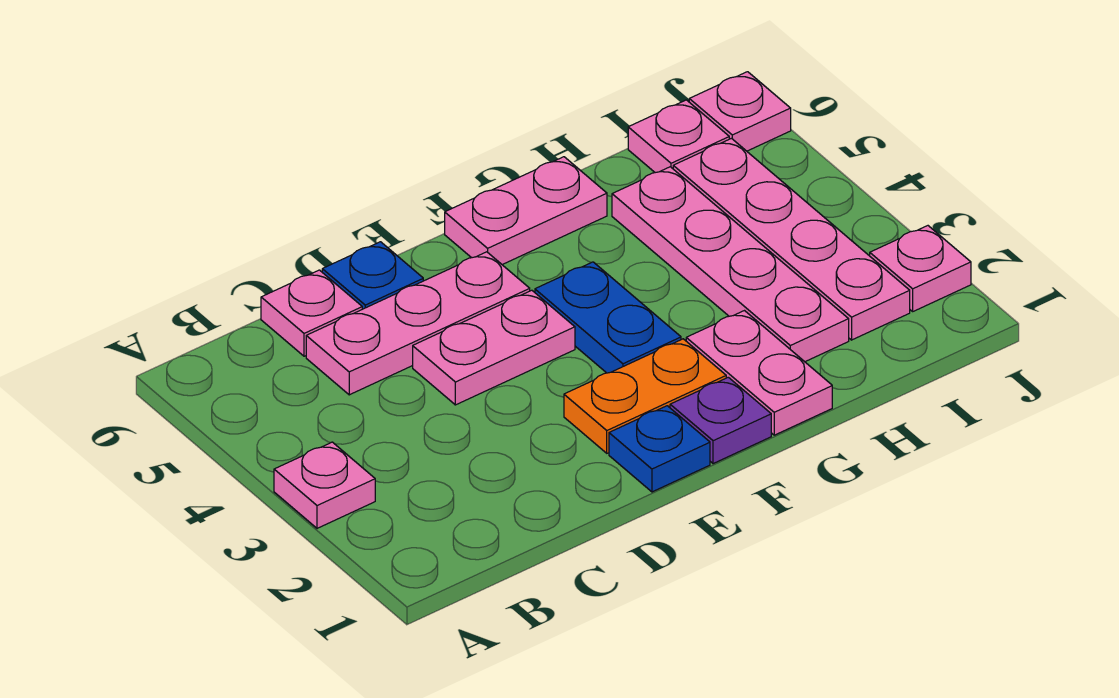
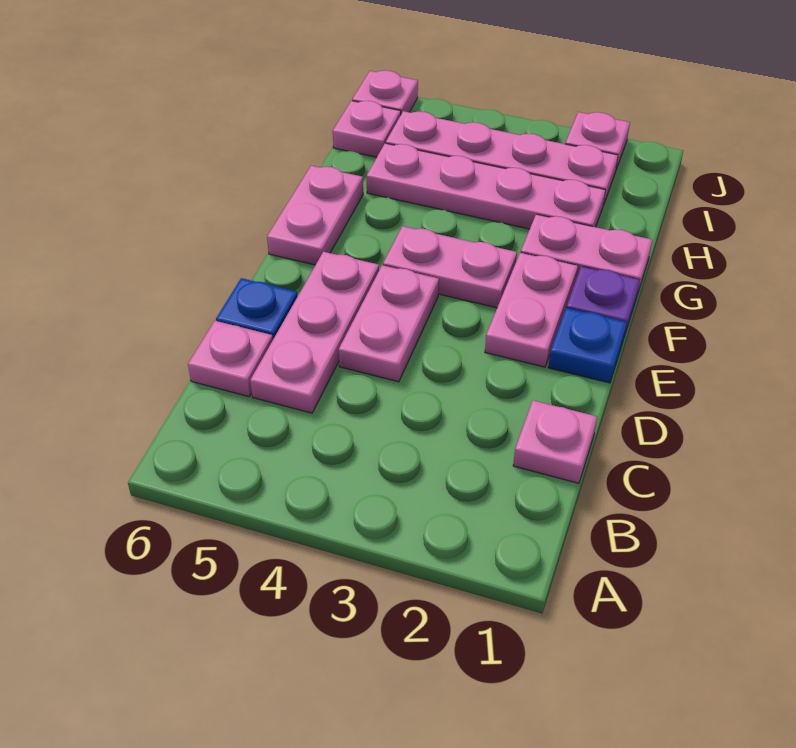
pink plate A3 level 1 -> pink plate C1 level 1
orange plate E2:F2 level 1 -> pink plate E2:F2 level 1
blue plate F3:F4 level 1 -> pink plate F3:F4 level 1

